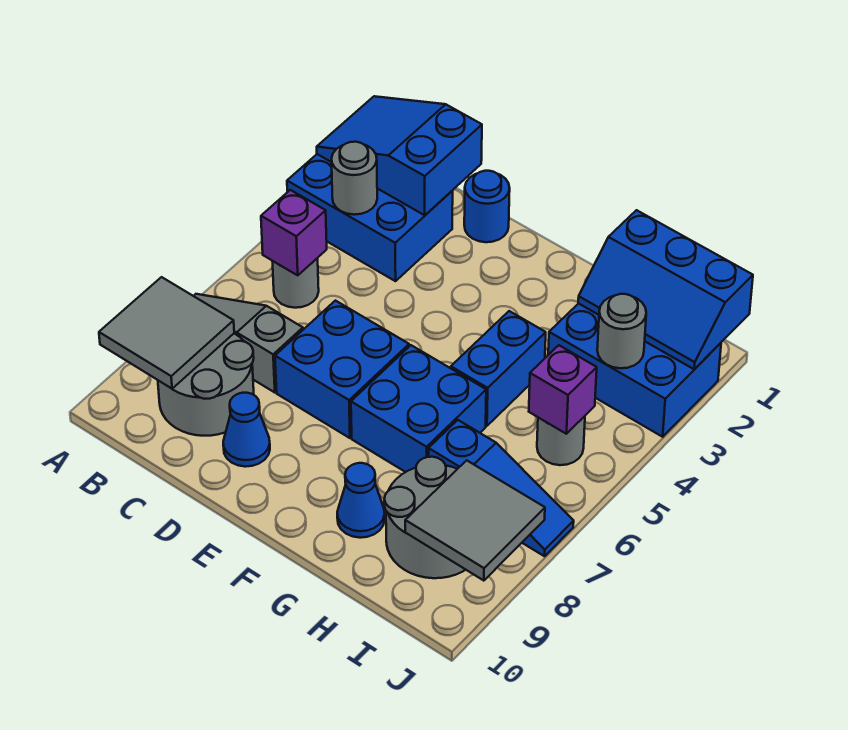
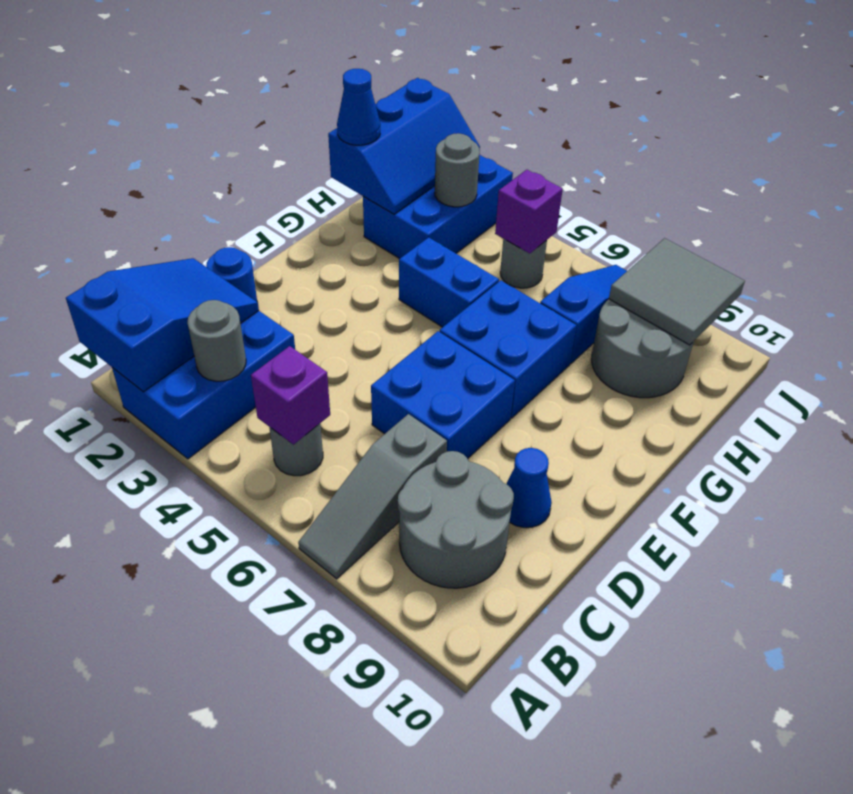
blue slope A1:C2 level 2 top C -> blue slope A1:C2 level 2 top A
grey tile A8:B9 level 2 -> none
blue cone G9 level 1 -> blue cone H1 level 3

